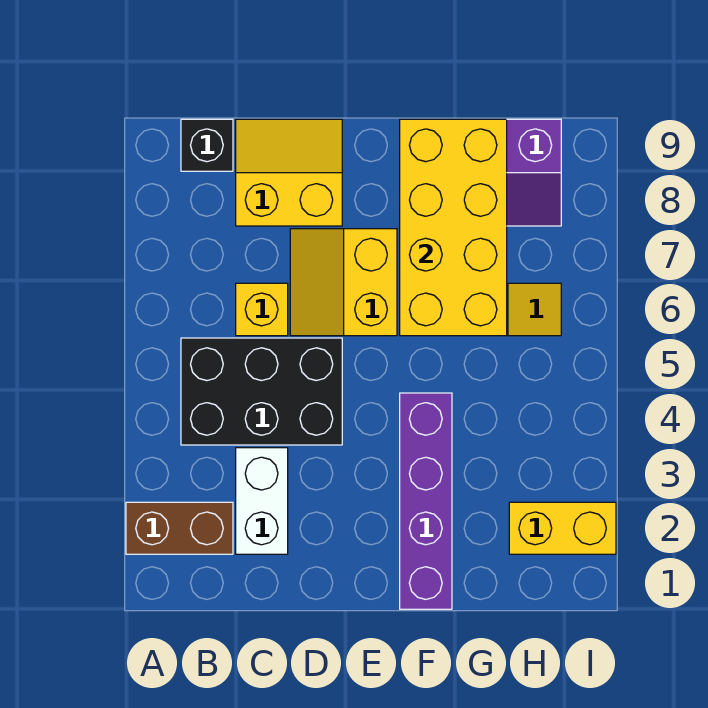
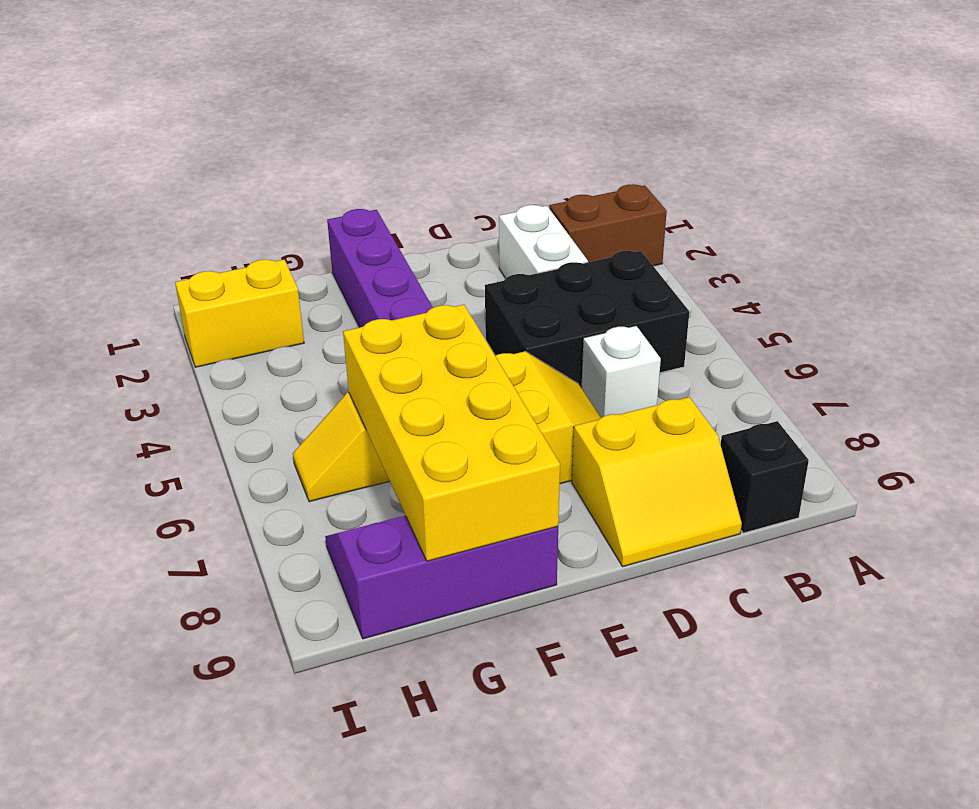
yellow brick C6 level 1 -> white brick C6 level 1

